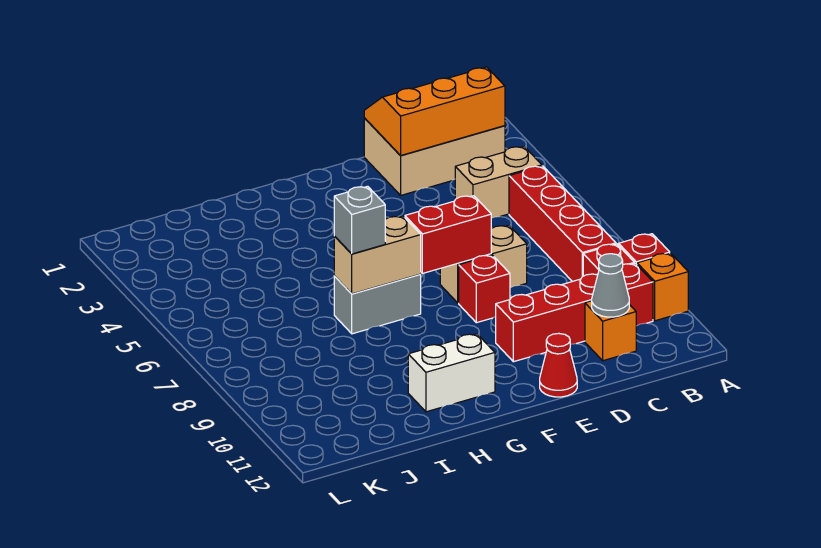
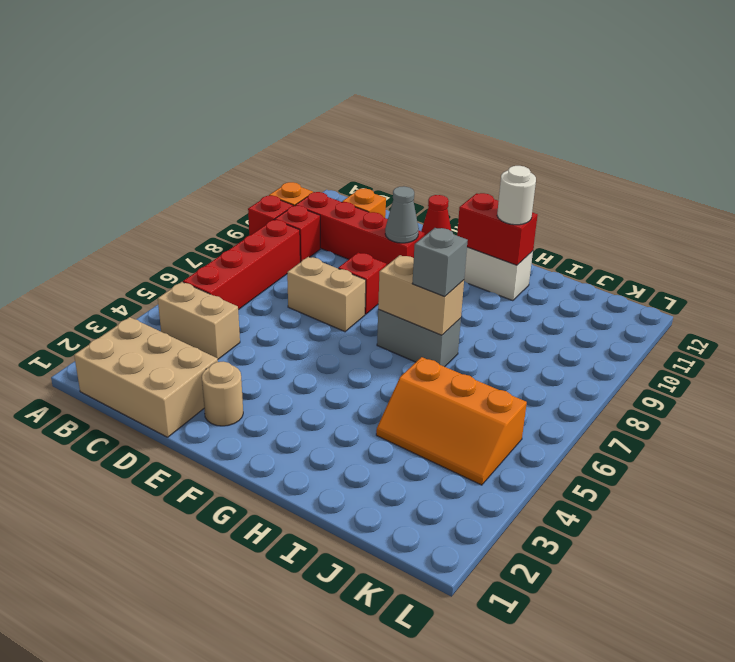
orange slope B1:D2 level 2 top 2 -> orange slope I4:K5 level 1 top 5
grey cone C11 level 2 -> grey cone E10 level 2
none -> tan round brick E2 level 1
red brick E7:F7 level 2 -> red brick G11:H11 level 2
none -> white round brick H11 level 3

